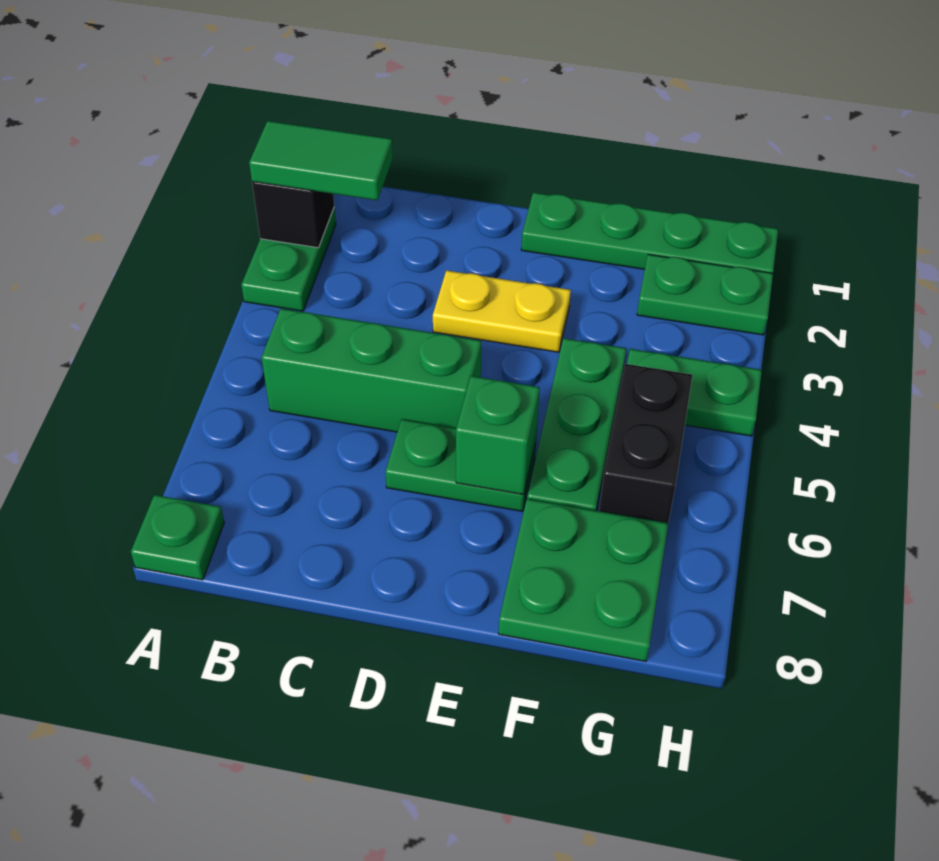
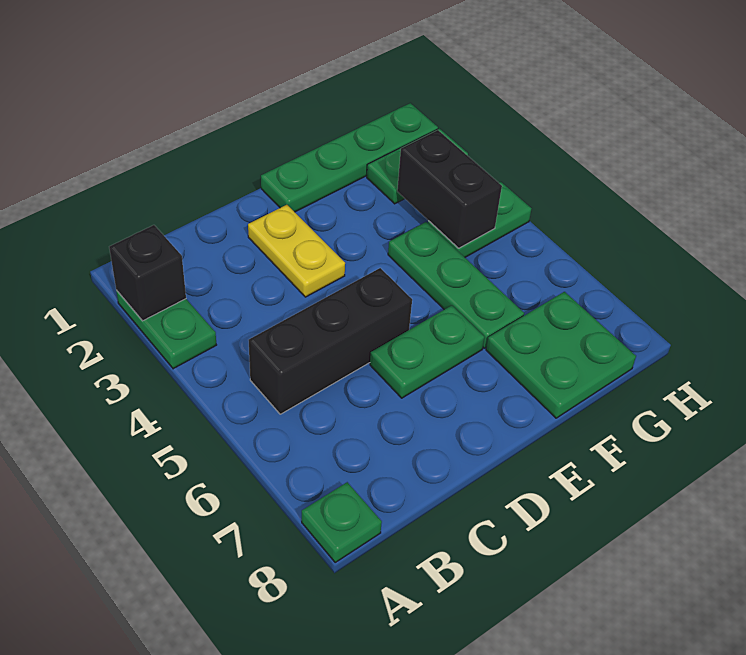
green tile A2:B2 level 3 -> none
green brick B5:D5 level 1 -> black brick B5:D5 level 1
yellow plate D3:E3 level 1 -> yellow plate D2:D3 level 1
green brick E6 level 2 -> none
black brick G5:G6 level 1 -> black brick G3:G4 level 2

